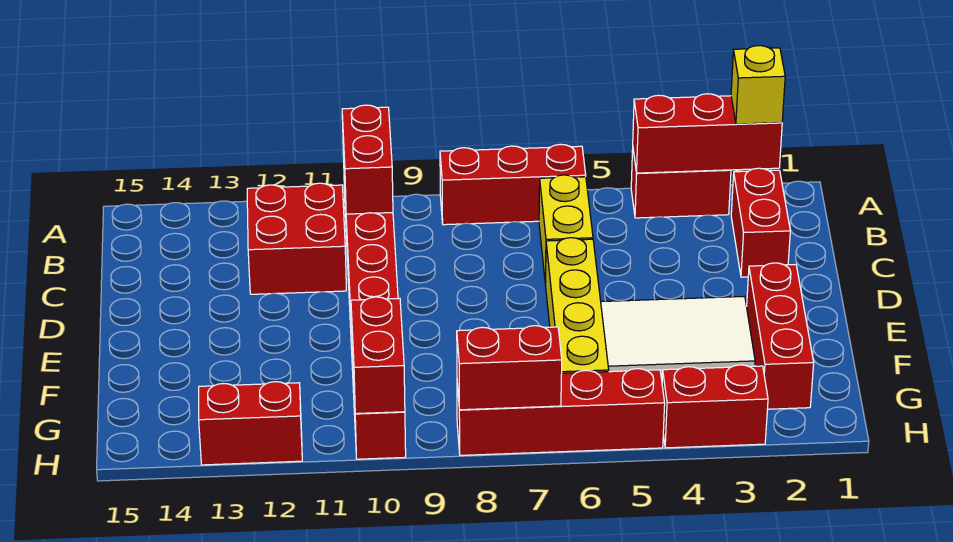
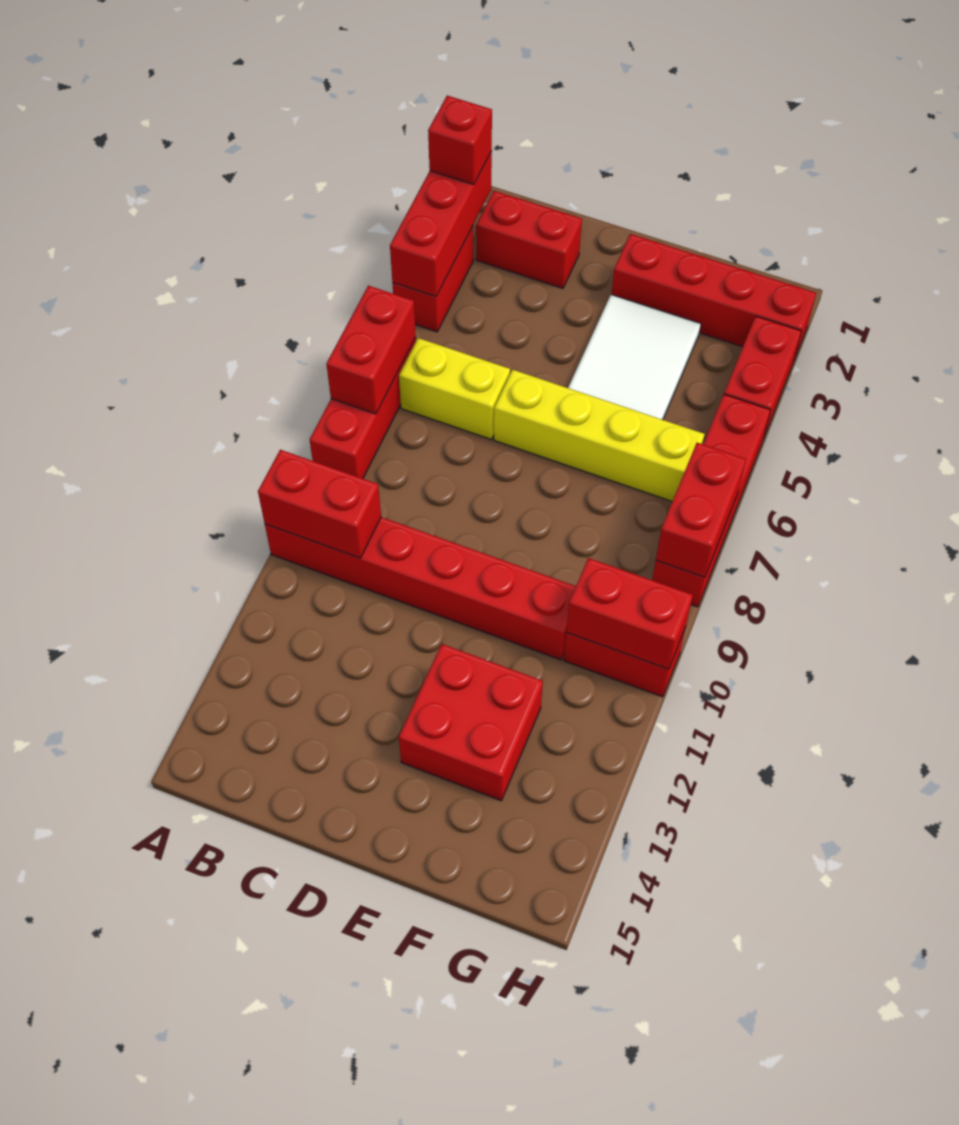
yellow brick A2 level 3 -> red brick A2 level 3
red brick B11:C12 level 1 -> red brick E12:F13 level 1
red brick E2:G2 level 1 -> red brick E2:H2 level 1
red brick H12:H13 level 1 -> red brick A6:A7 level 2

